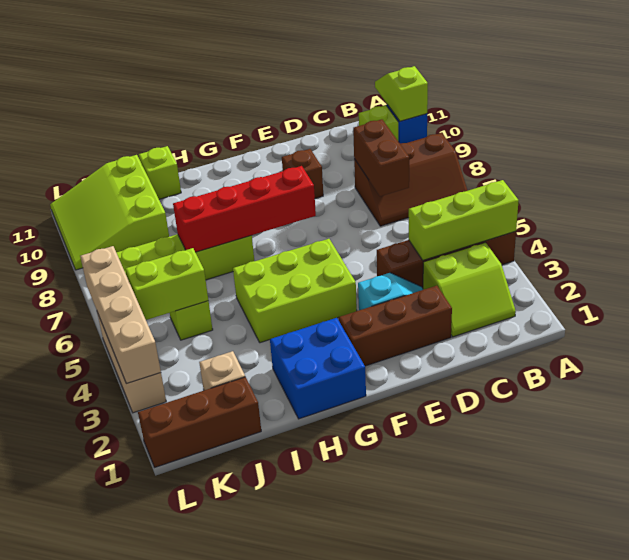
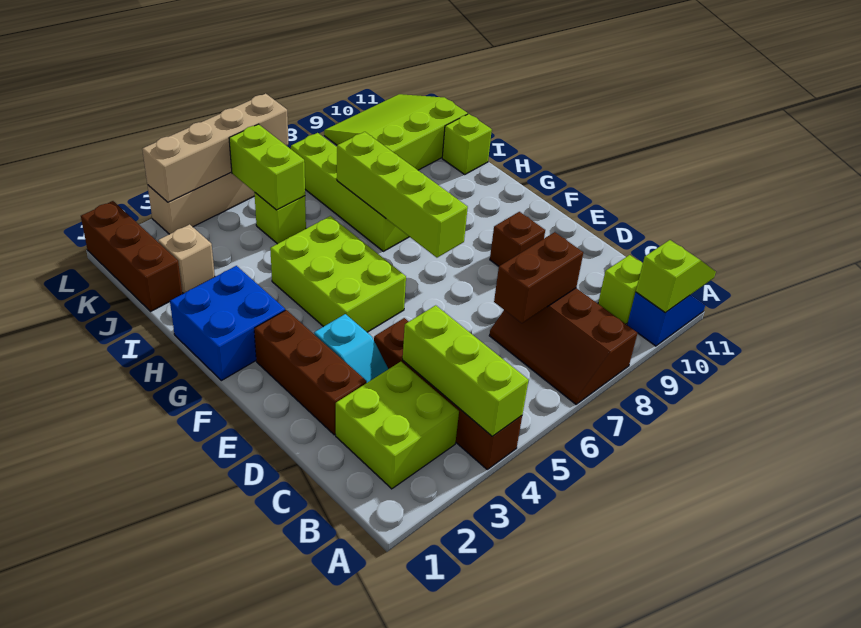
lime slope B2:C3 level 1 top 3 -> lime brick B2:C3 level 1
red brick F7:I7 level 2 -> lime brick F7:I7 level 2

